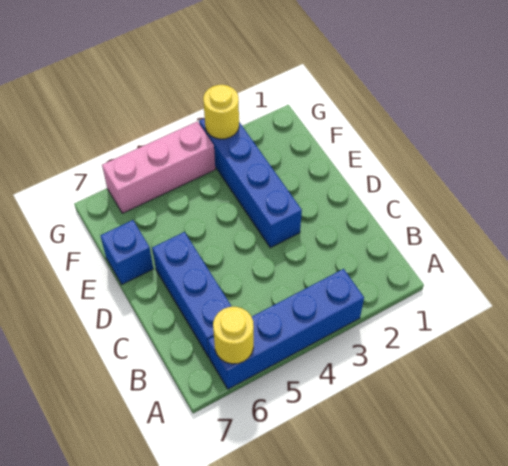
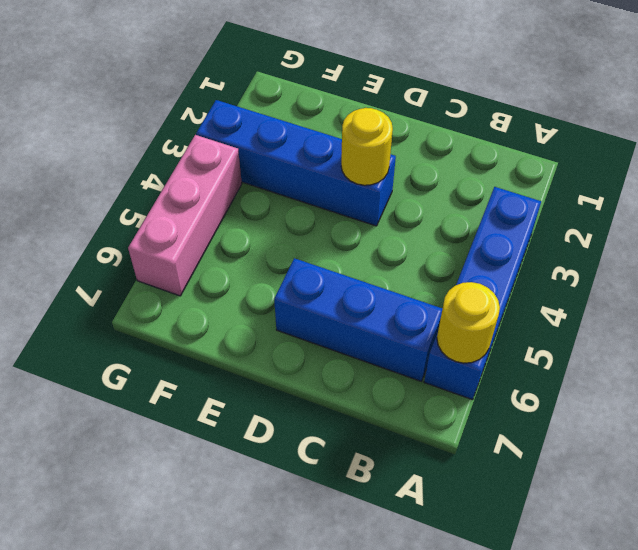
blue brick E7 level 1 -> none
yellow round brick G3 level 2 -> yellow round brick D3 level 2

